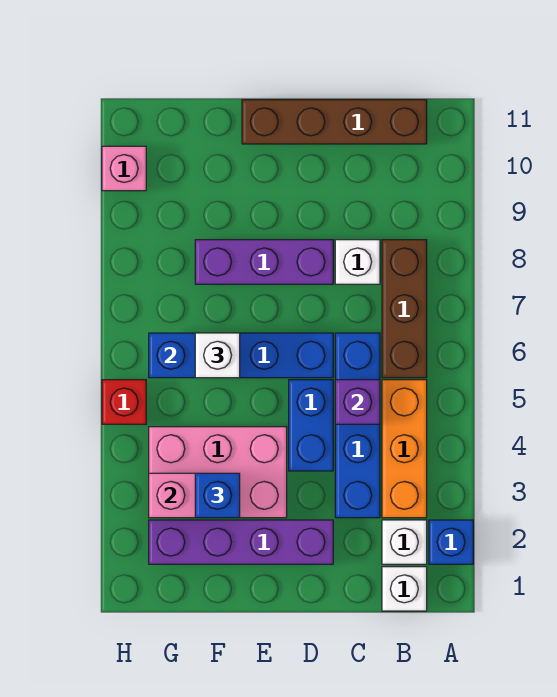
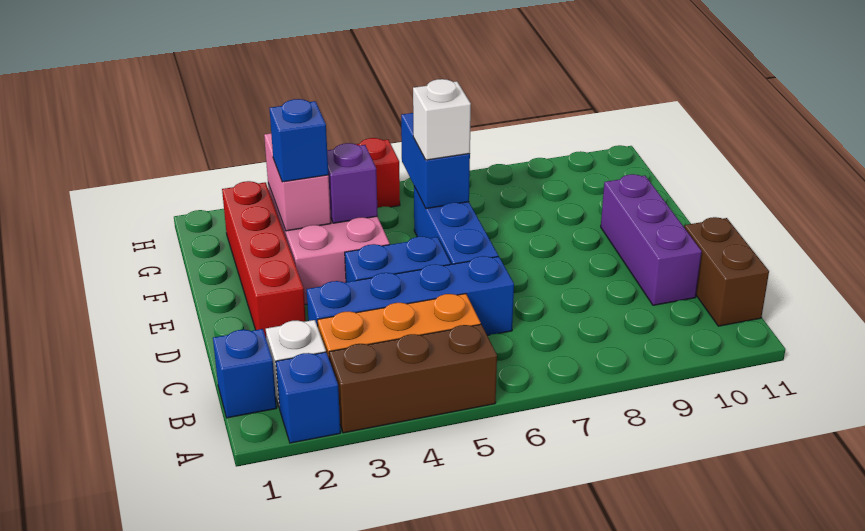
white brick B1 level 1 -> blue brick B1 level 1
brown brick B6:B8 level 1 -> brown brick A3:A5 level 1
brown brick B11:E11 level 1 -> brown brick B11:C11 level 1
purple brick C5 level 2 -> purple brick F4 level 2
white brick C8 level 1 -> none
purple brick D2:G2 level 1 -> red brick D2:G2 level 1
purple brick D8:F8 level 1 -> purple brick C10:E10 level 1
pink brick H10 level 1 -> none

